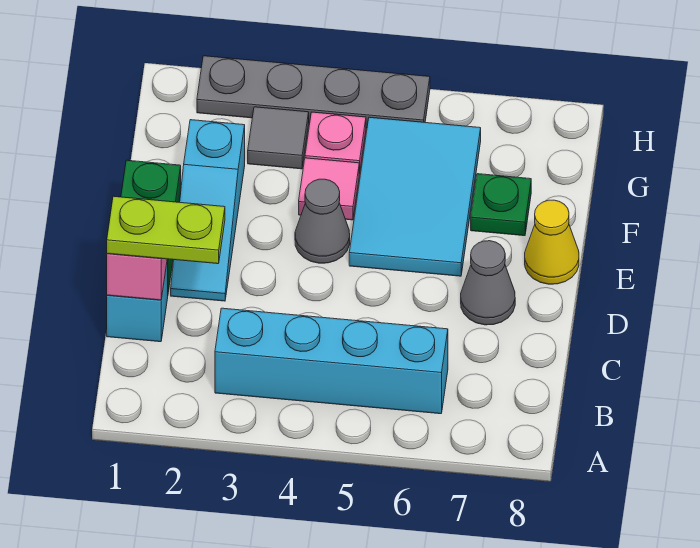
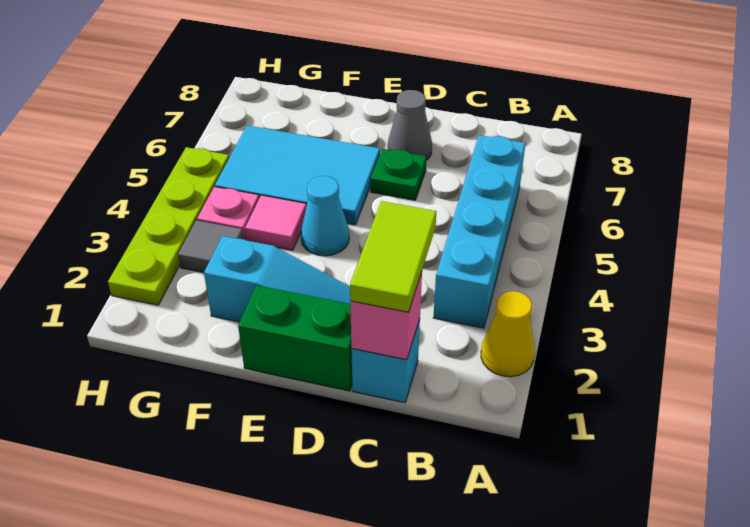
lime plate C1:C2 level 3 -> lime tile C1:C2 level 3
grey cone E4 level 1 -> cyan cone E4 level 1
yellow cone E8 level 1 -> yellow cone A2 level 1
green plate F7 level 1 -> green plate D6 level 1
grey plate H2:H5 level 1 -> lime plate H2:H5 level 1

